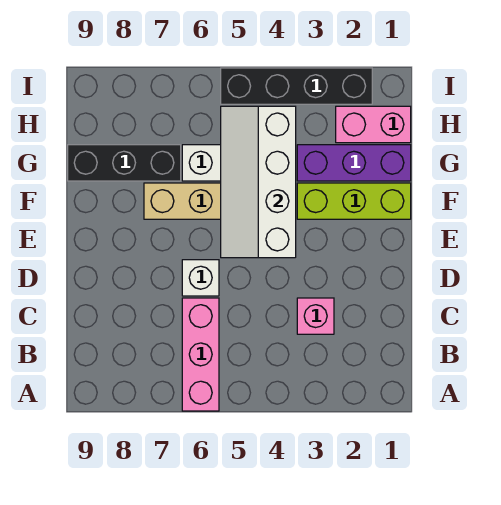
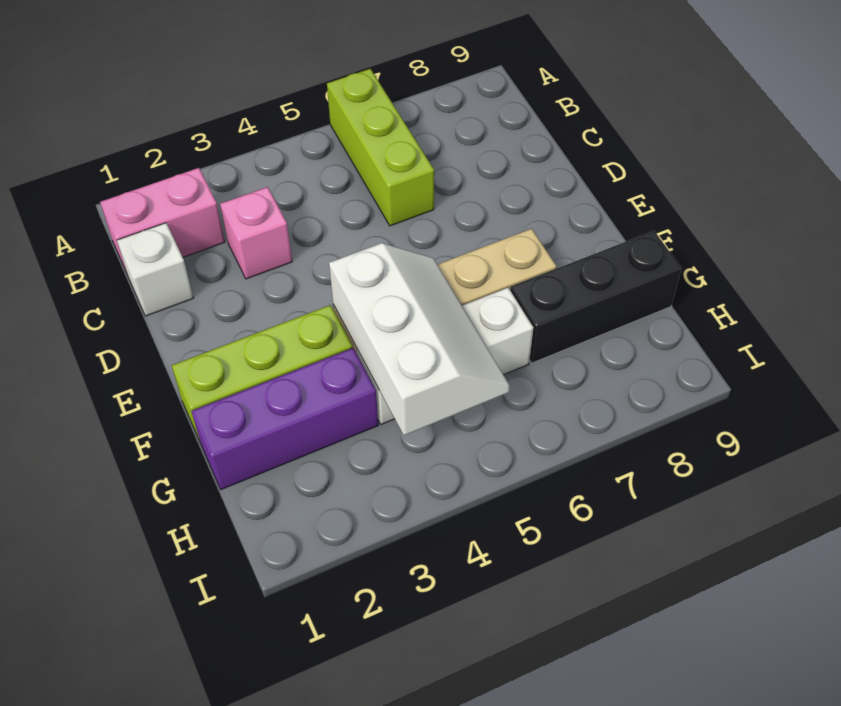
pink brick A6:C6 level 1 -> lime brick A6:C6 level 1
white brick D6 level 1 -> white brick C1 level 1
white slope E4:H5 level 2 top 4 -> white slope F4:H5 level 2 top 4
pink brick H1:H2 level 1 -> pink brick B1:B2 level 1
black brick I2:I5 level 1 -> none

